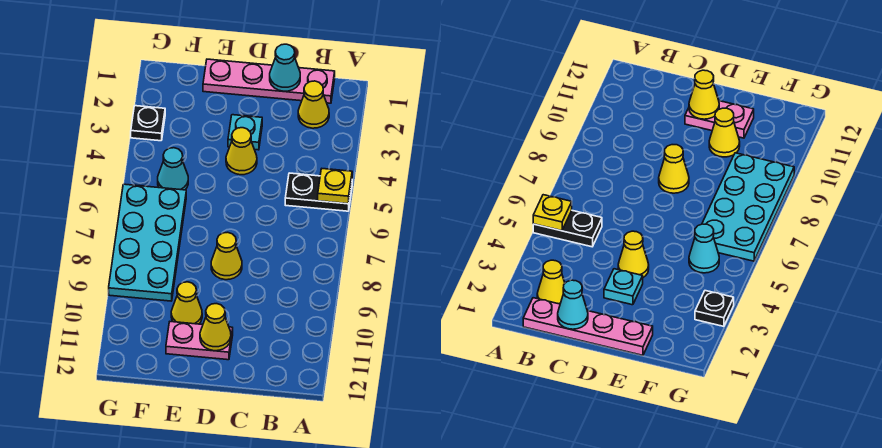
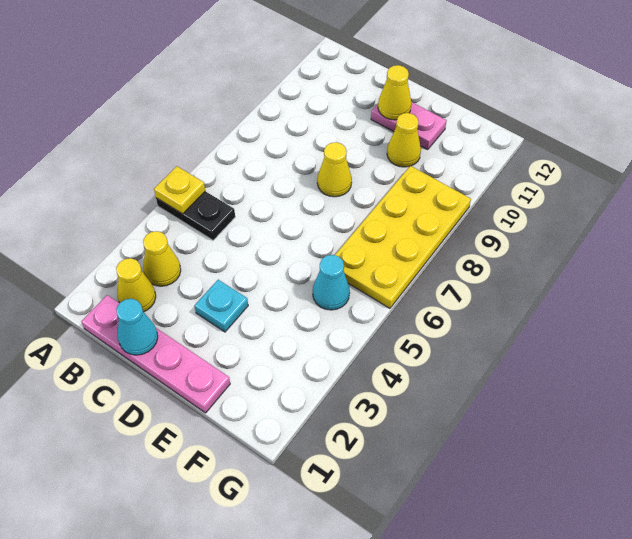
yellow cone D4 level 1 -> yellow cone B3 level 1
cyan plate F6:G9 level 1 -> yellow plate F6:G9 level 1
black plate G3 level 1 -> none

